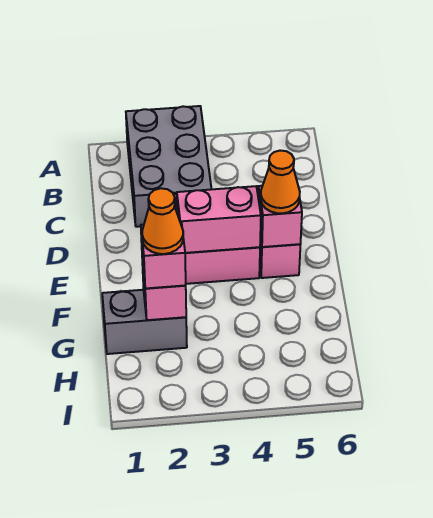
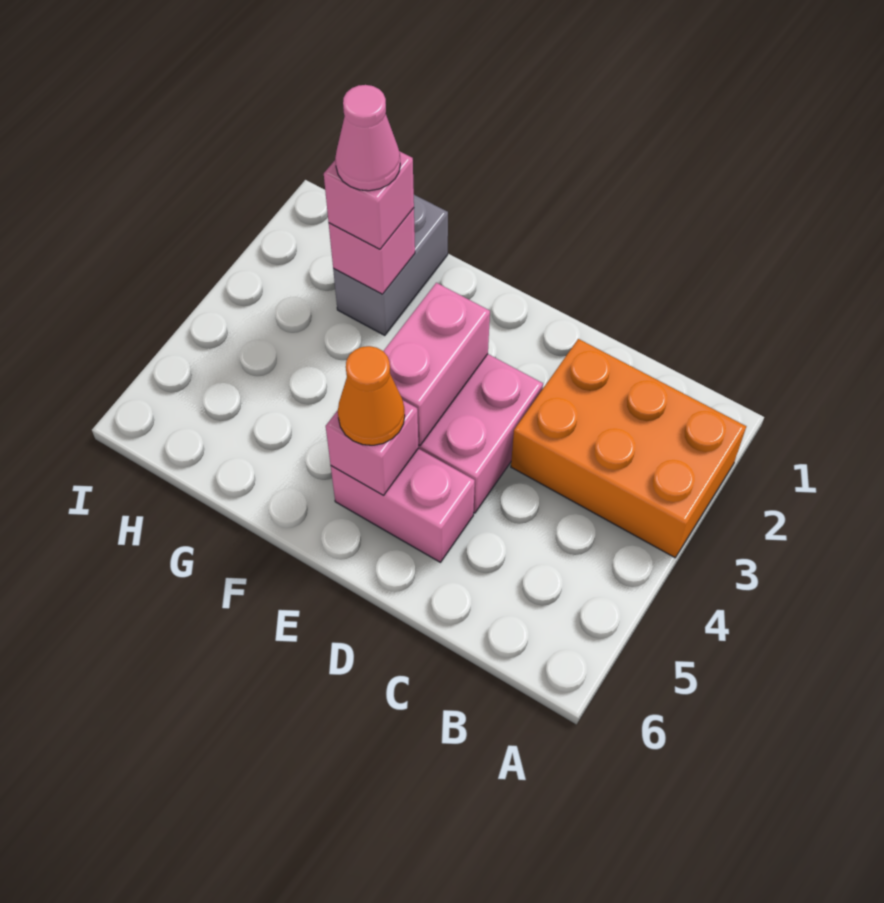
grey brick A2:C3 level 1 -> orange brick A2:C3 level 1
orange cone G2 level 4 -> pink cone G2 level 4

